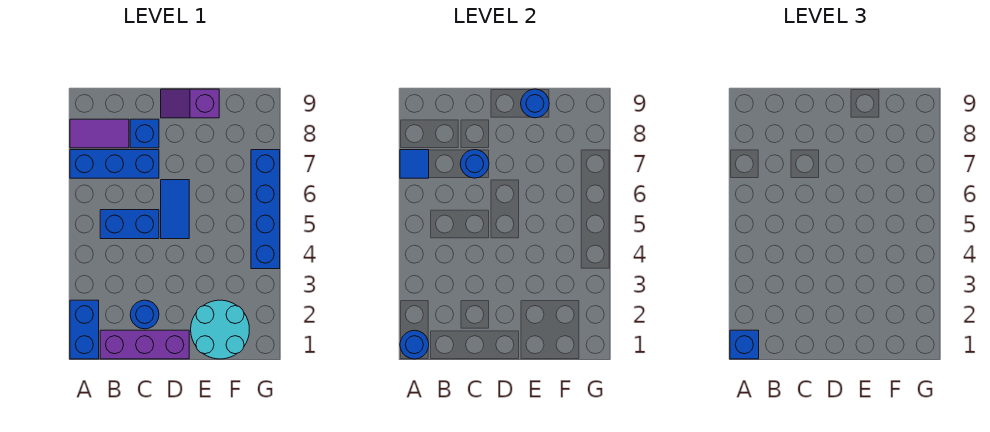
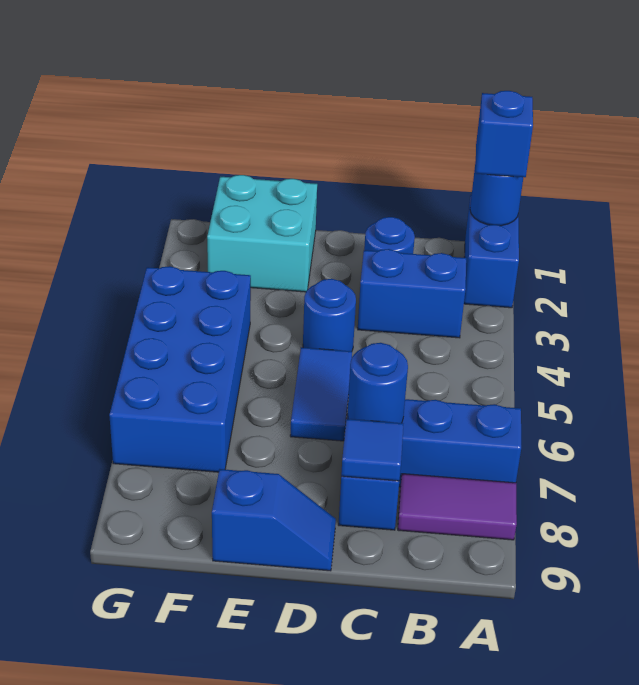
blue tile A7 level 2 -> blue tile C8 level 2
purple brick B1:D1 level 1 -> none
blue brick B5:C5 level 1 -> blue brick B3:C3 level 1
purple slope D9:E9 level 1 top E -> blue slope D9:E9 level 1 top E
cyan round brick E1:F2 level 1 -> cyan brick E1:F2 level 1
blue round brick E9 level 2 -> blue round brick D4 level 1
blue brick G4:G7 level 1 -> blue brick F4:G7 level 1

